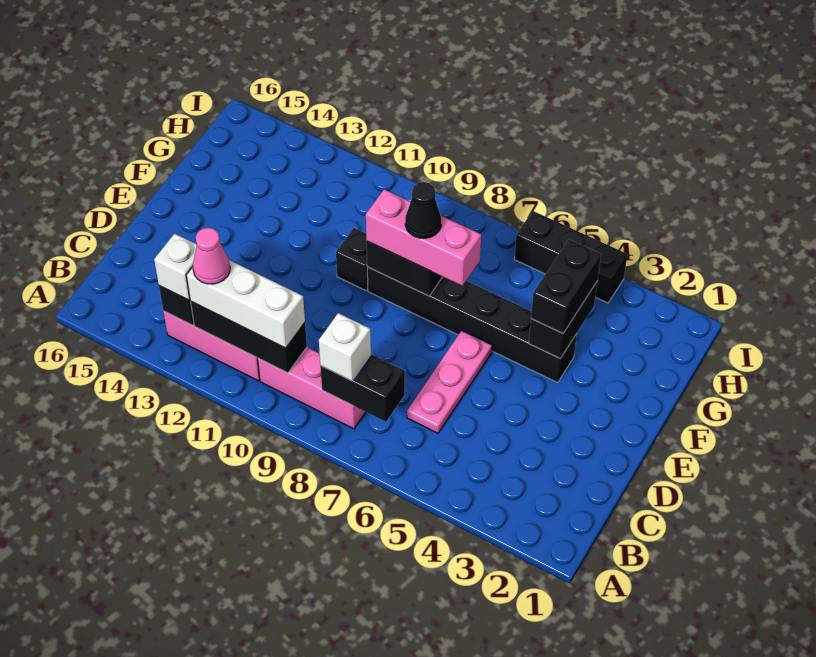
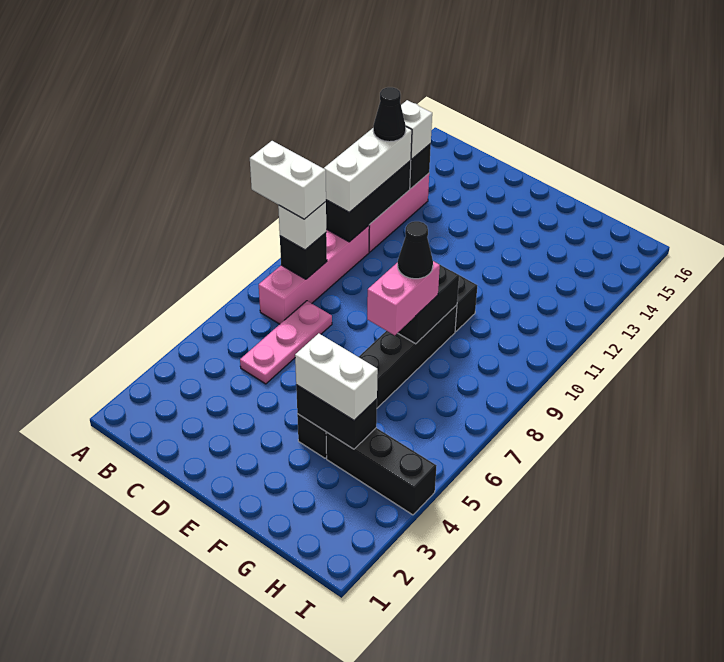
none -> white brick A8:B8 level 4
black brick B7:B8 level 2 -> black brick B8 level 2
pink brick B8:B10 level 1 -> pink brick B7:B10 level 1
pink cone B12 level 4 -> black cone B12 level 4
pink plate C6:E6 level 1 -> pink plate C5:C7 level 1
black brick F4:G4 level 3 -> white brick F4:G4 level 3
pink brick F7:F9 level 3 -> pink brick F7:F8 level 3
black brick I4:I6 level 1 -> black brick G4:I4 level 1

